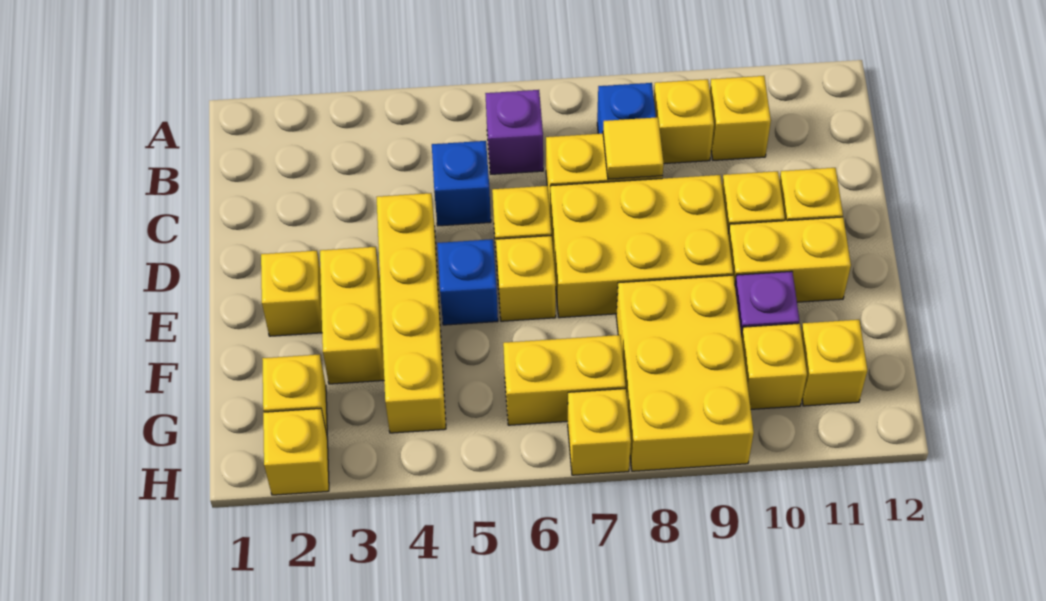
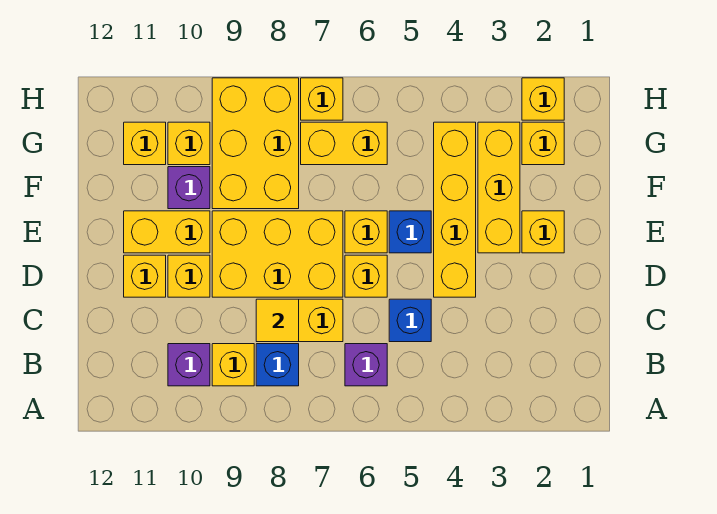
yellow brick B10 level 1 -> purple brick B10 level 1
yellow brick E3:F3 level 1 -> yellow brick E3:G3 level 1

